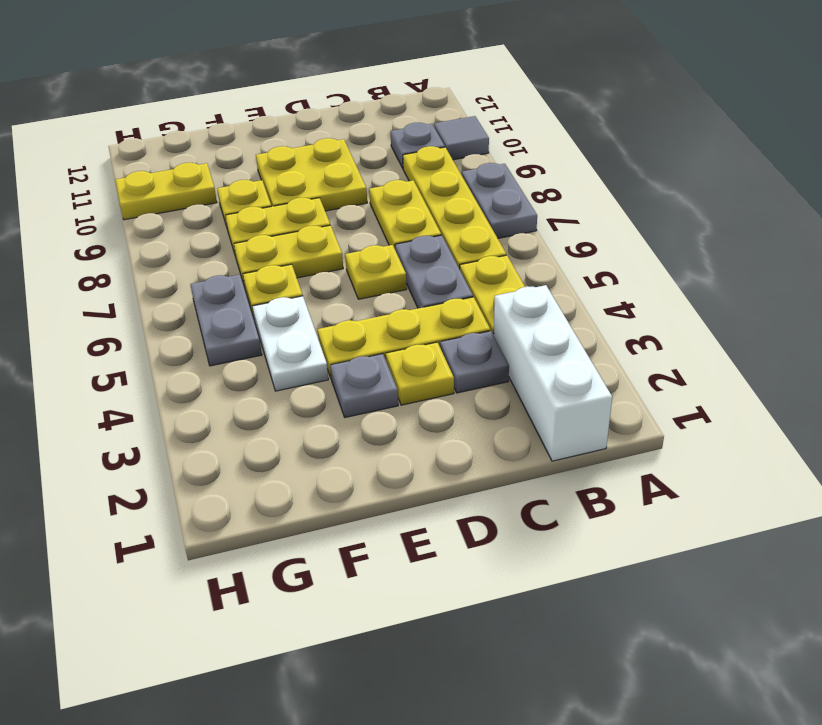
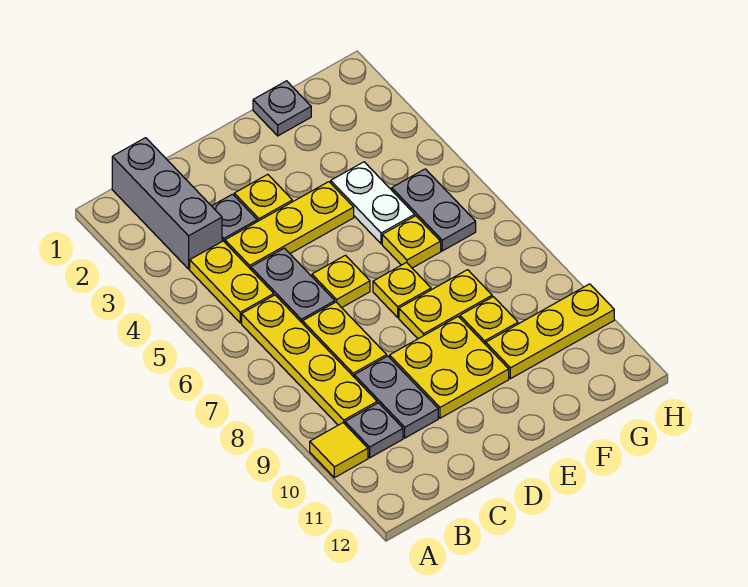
grey plate A7:A8 level 1 -> grey plate C9:C10 level 1
grey tile A10 level 1 -> yellow tile A10 level 1
white brick B1:B3 level 1 -> grey brick B1:B3 level 1
grey plate E3 level 1 -> grey plate F1 level 1
yellow plate E7:F7 level 1 -> yellow plate E7 level 1
yellow plate G10:H10 level 1 -> yellow plate F10:H10 level 1

